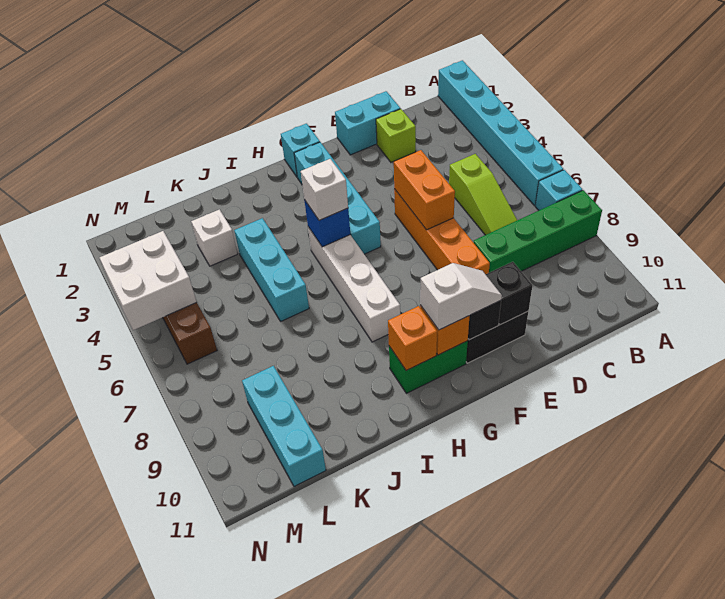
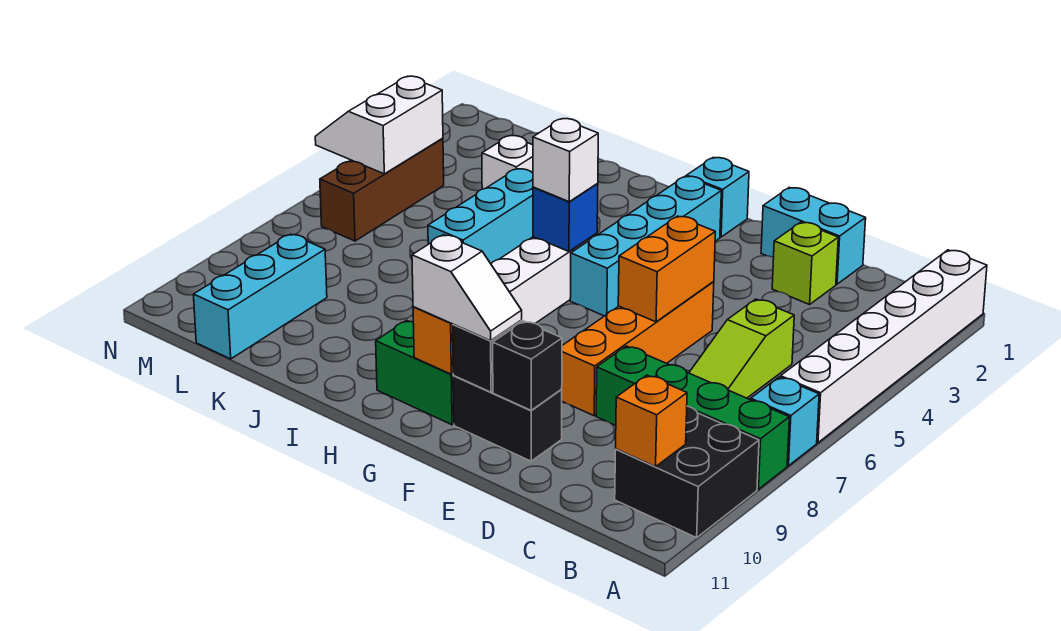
cyan brick A1:A6 level 1 -> white brick A1:A6 level 1
none -> black brick A9:B10 level 1
orange brick H10 level 2 -> orange brick B10 level 2
white brick M4:N5 level 2 -> white slope M4:N5 level 2 top M

